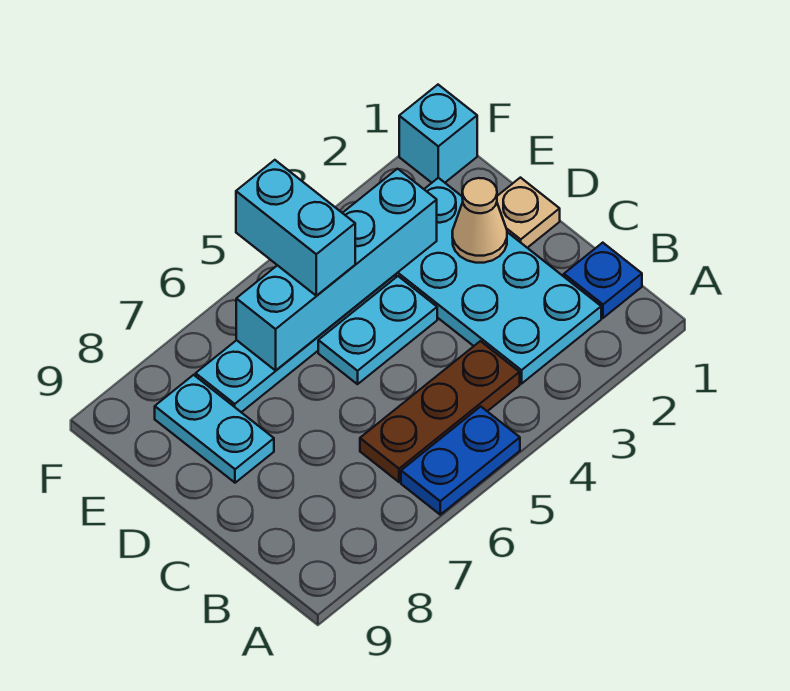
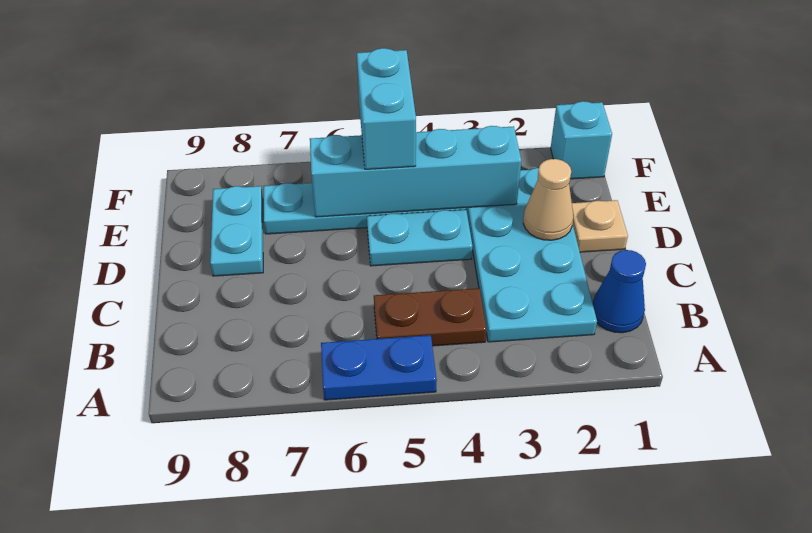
blue plate B1 level 1 -> blue cone B1 level 1
brown plate B4:B6 level 1 -> brown plate B4:B5 level 1

